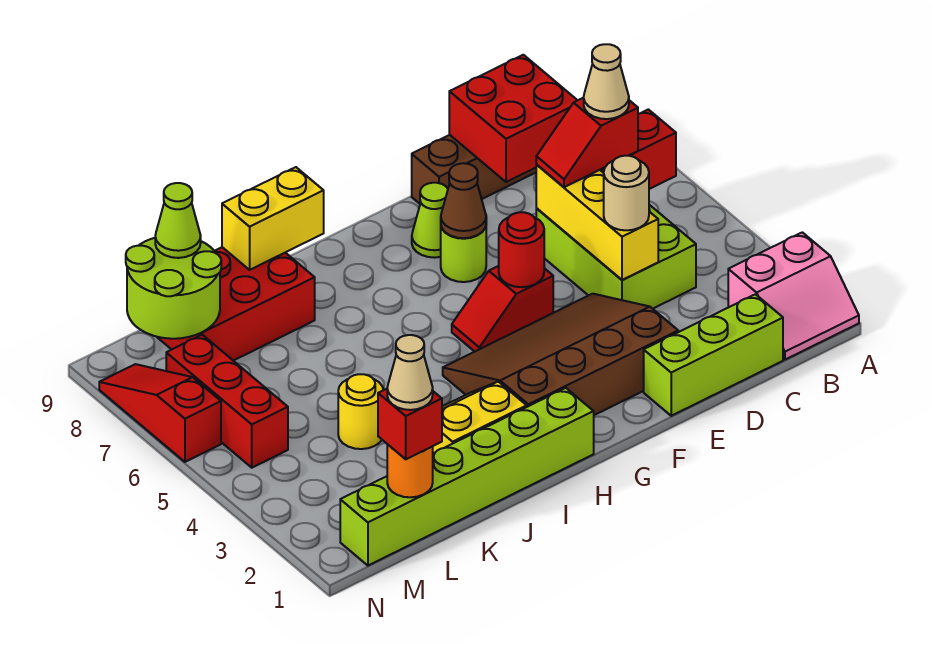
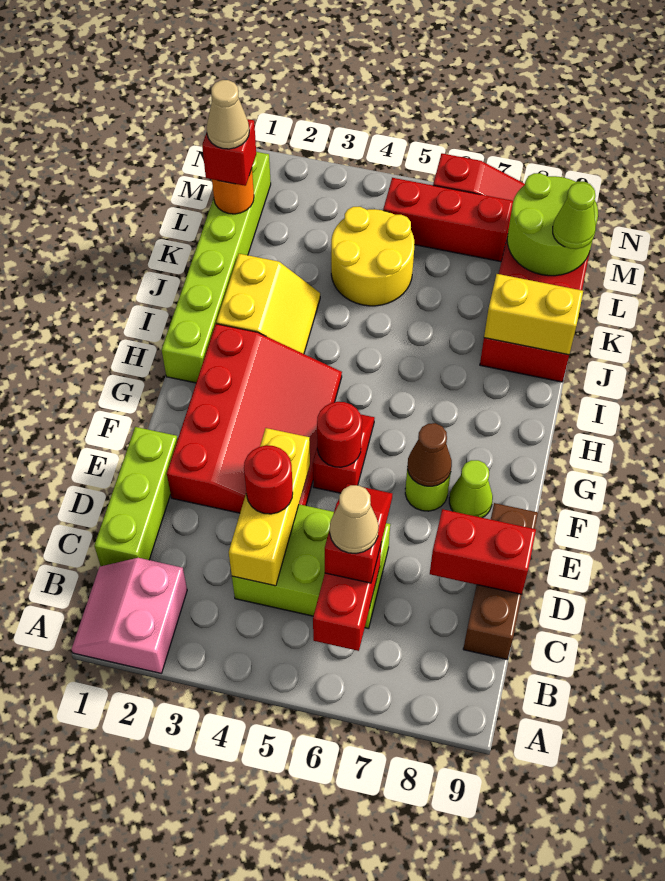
red brick C8:D9 level 2 -> red brick D8:D9 level 2
yellow brick D4:D6 level 2 -> yellow brick C4:E4 level 2
tan round brick D4 level 3 -> red round brick D4 level 3
brown slope E2:H4 level 1 top 2 -> red slope E2:H4 level 1 top 2
yellow brick I9:J9 level 2 -> yellow brick J8:J9 level 2
yellow round brick K4 level 1 -> yellow round brick K4:L5 level 1

